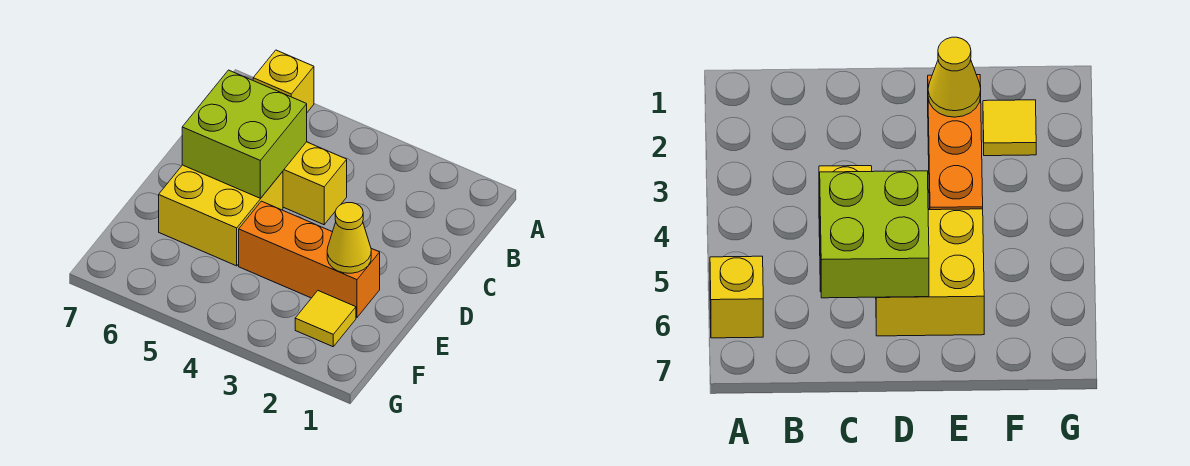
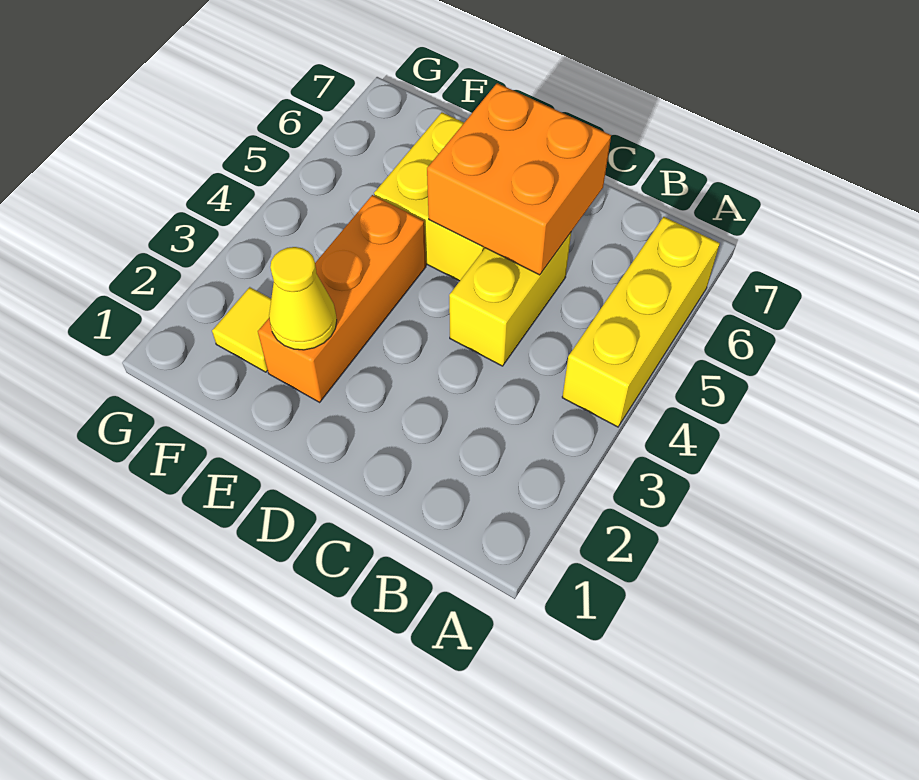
yellow brick A6 level 1 -> yellow brick A4:A6 level 1
lime brick C5:D6 level 2 -> orange brick C5:D6 level 2

